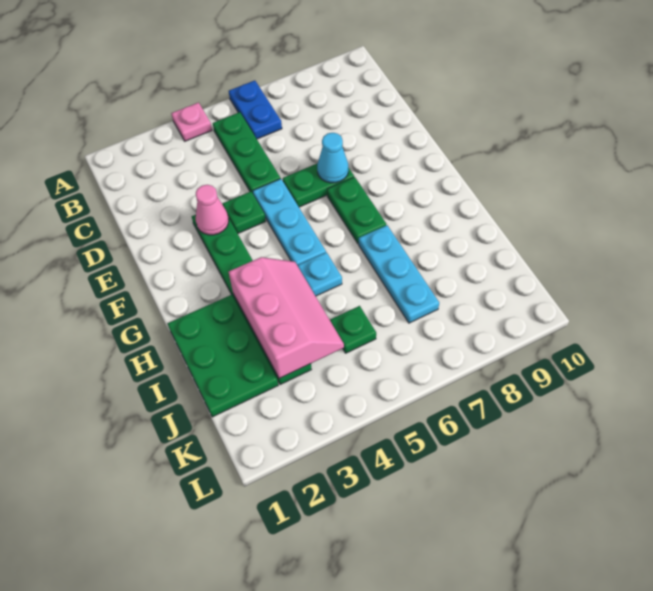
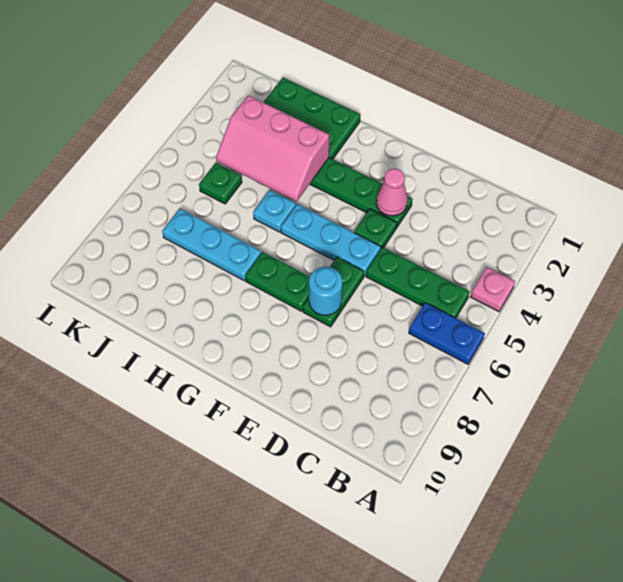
cyan cone E7 level 2 -> cyan round brick E7 level 2

